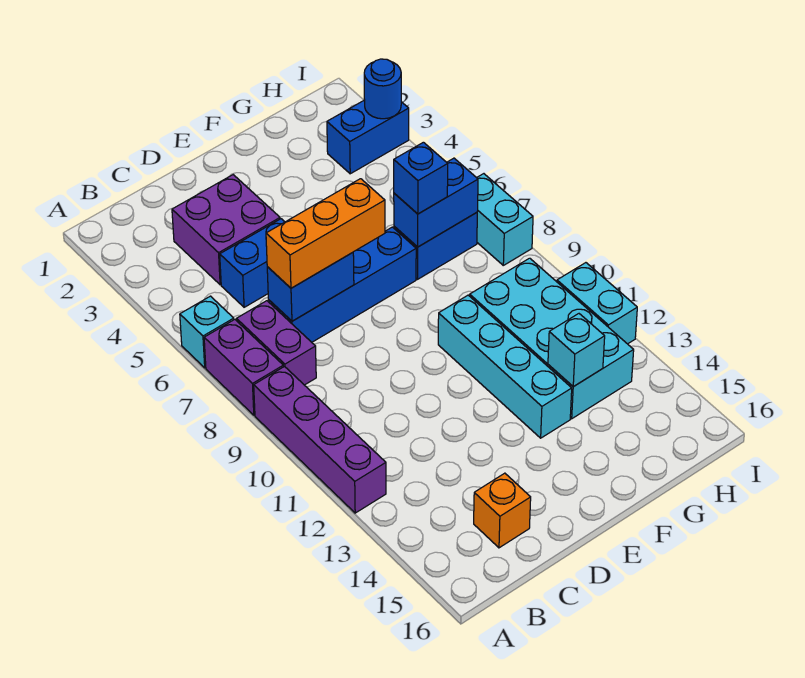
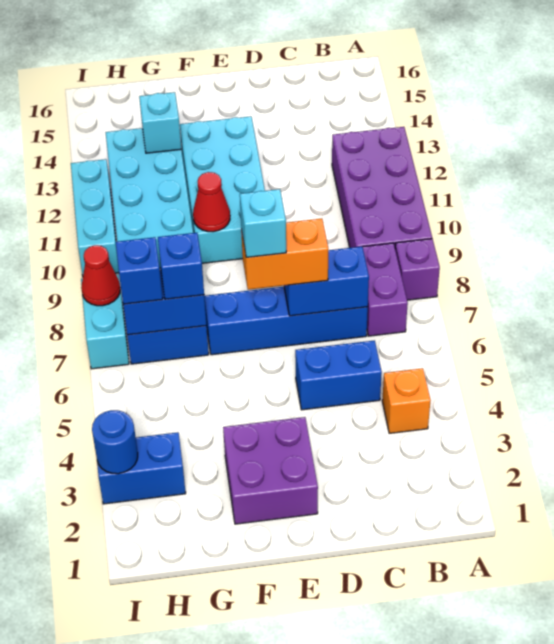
cyan brick A6 level 1 -> cyan brick E7 level 4
purple brick A7:A8 level 1 -> purple brick A8 level 1
purple brick A9:A12 level 1 -> purple brick A9:B12 level 1
purple brick C3:D4 level 1 -> purple brick E2:F3 level 1
orange brick C7:E7 level 3 -> orange brick D7:E7 level 3
orange brick C15 level 1 -> orange brick B4 level 1
cyan brick F10:F13 level 1 -> cyan brick E10:F13 level 1
none -> red cone F10 level 2
none -> blue brick H7 level 3
none -> red cone I8 level 2
cyan brick I11:I12 level 1 -> cyan brick I10:I12 level 1

